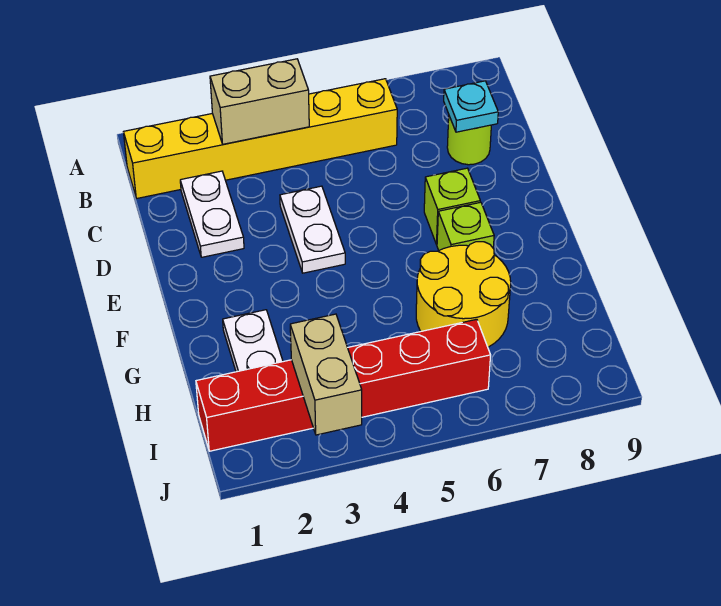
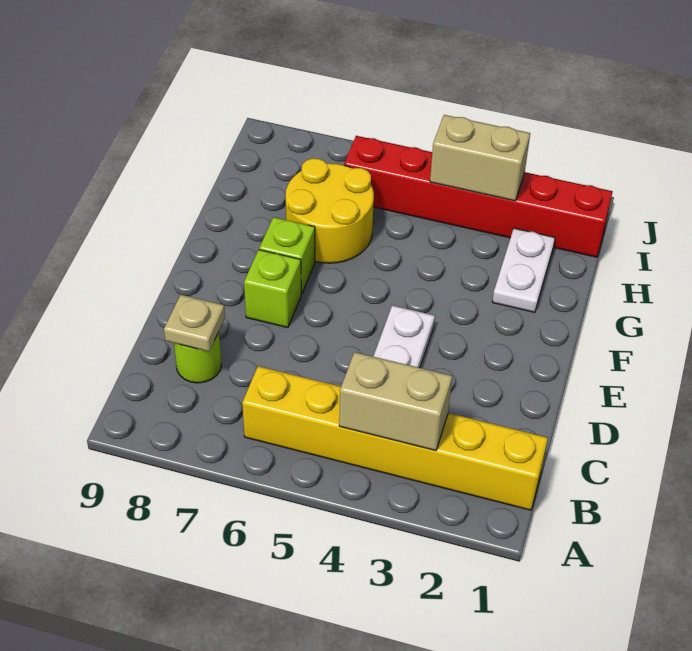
white plate C2:D2 level 1 -> none
cyan plate C8 level 2 -> tan plate C8 level 2
tan brick I3:J3 level 2 -> tan brick I3:I4 level 2

